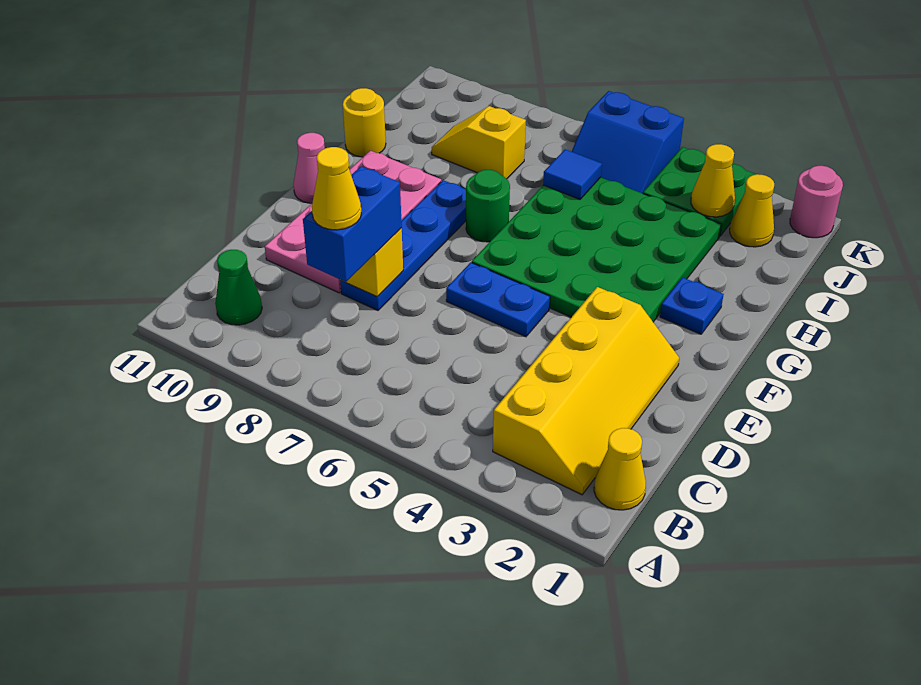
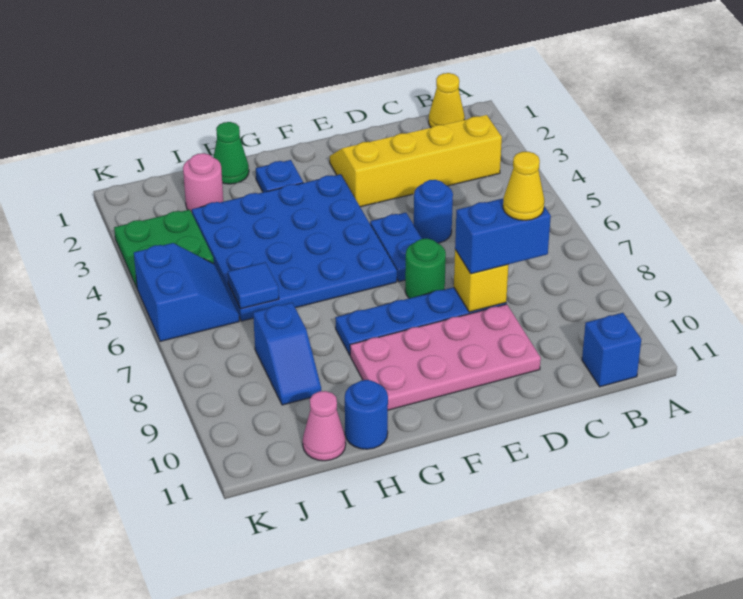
green cone B10 level 1 -> green cone H1 level 1
none -> blue brick B11 level 1
none -> blue round brick D5 level 1
green plate F3:I6 level 1 -> blue plate F3:I6 level 1
pink cone F11 level 1 -> pink cone I11 level 1
green round brick G7 level 1 -> green round brick E7 level 1
yellow round brick H11 level 1 -> blue round brick H11 level 1
yellow slope I8:I9 level 1 top 8 -> blue slope I8:I9 level 1 top 8
yellow cone J2 level 1 -> none
yellow cone J3 level 2 -> none
pink round brick K1 level 1 -> pink round brick I2 level 1

